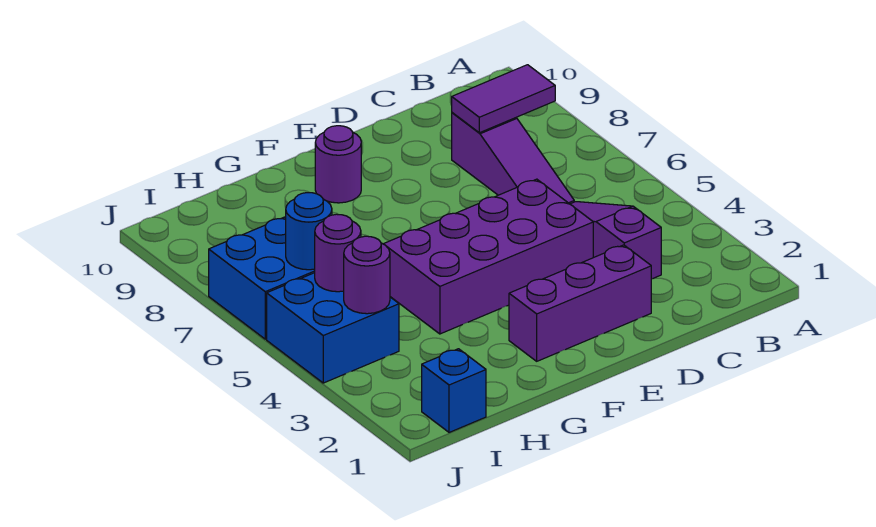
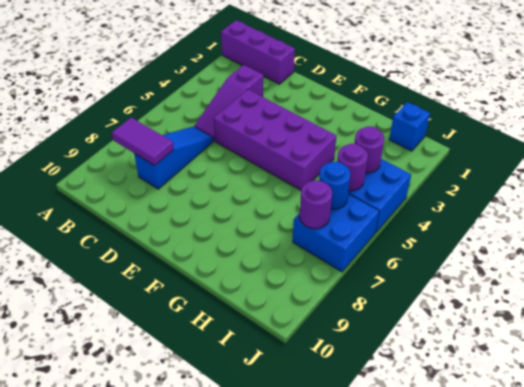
purple slope C6:C8 level 1 top 8 -> blue slope C6:C8 level 1 top 8
purple brick D2:F2 level 1 -> purple brick A1:C1 level 1
purple round brick F9 level 1 -> purple round brick I7 level 2

